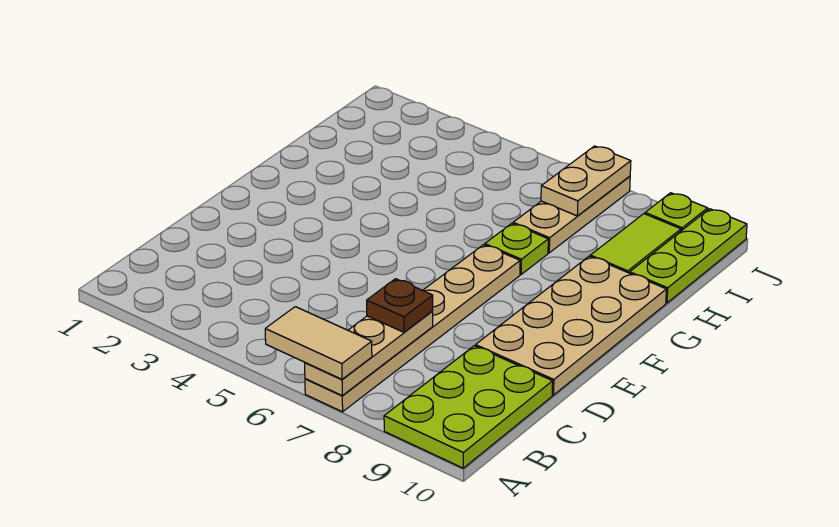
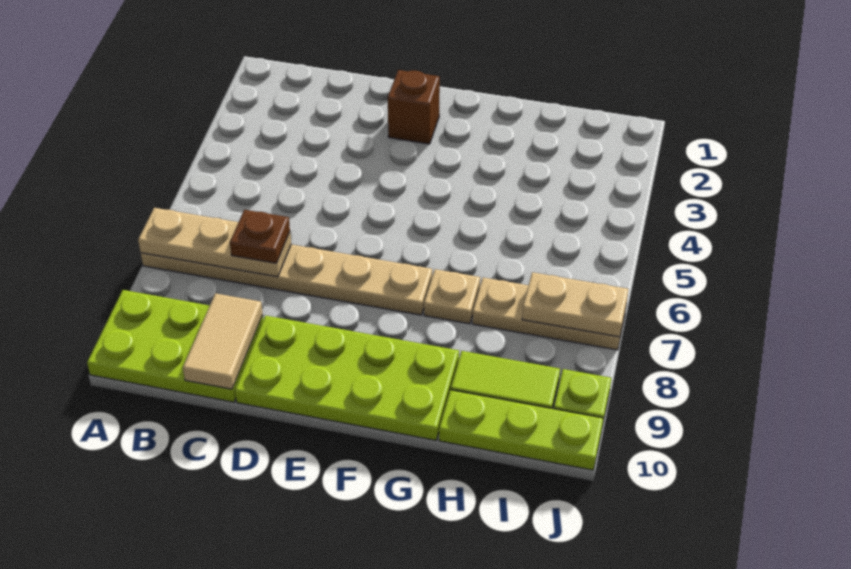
tan tile A6:A7 level 3 -> tan tile C9:C10 level 2
tan plate D9:G10 level 1 -> lime plate D9:G10 level 1
none -> brown brick E2 level 1
lime plate G7 level 1 -> tan plate G7 level 1

